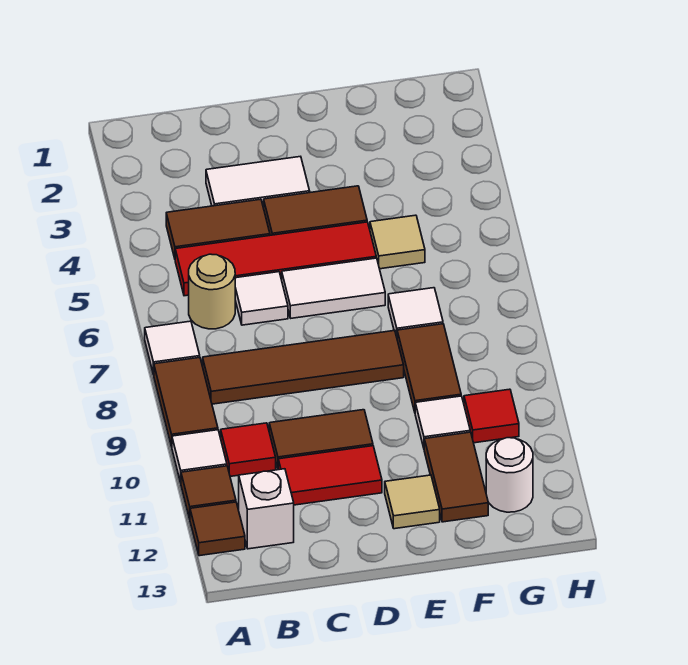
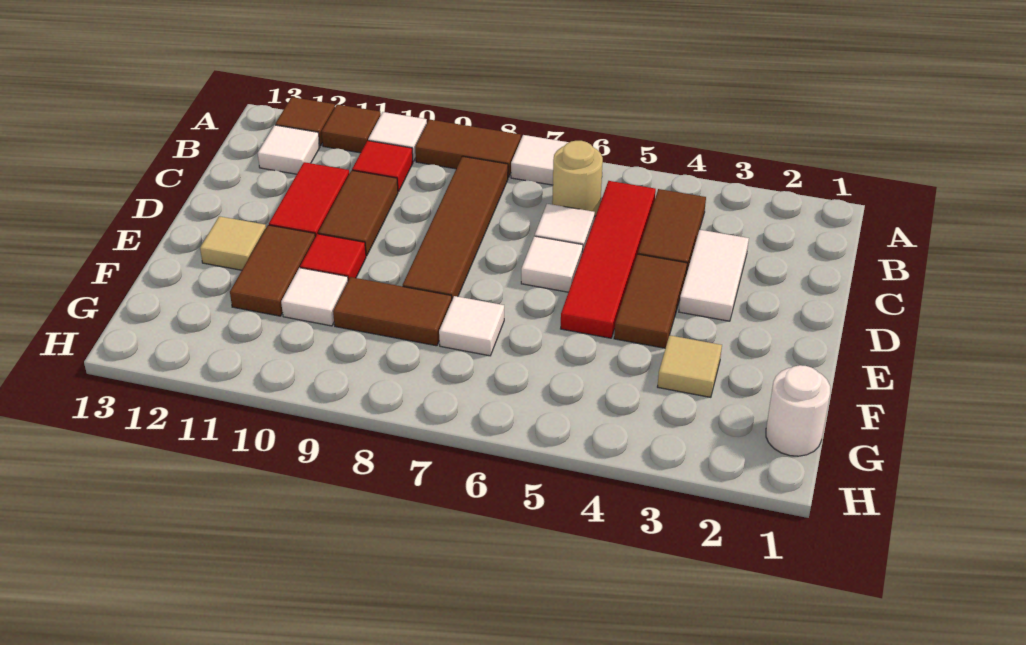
white brick B12 level 1 -> white tile B12 level 1
white tile D6:E6 level 1 -> white tile D6 level 1
tan tile F5 level 1 -> tan tile F3 level 1
brown tile F11:F12 level 1 -> brown tile E11:F11 level 1
red tile G10 level 1 -> red tile E10 level 1
white round brick G12 level 1 -> white round brick G1 level 1

